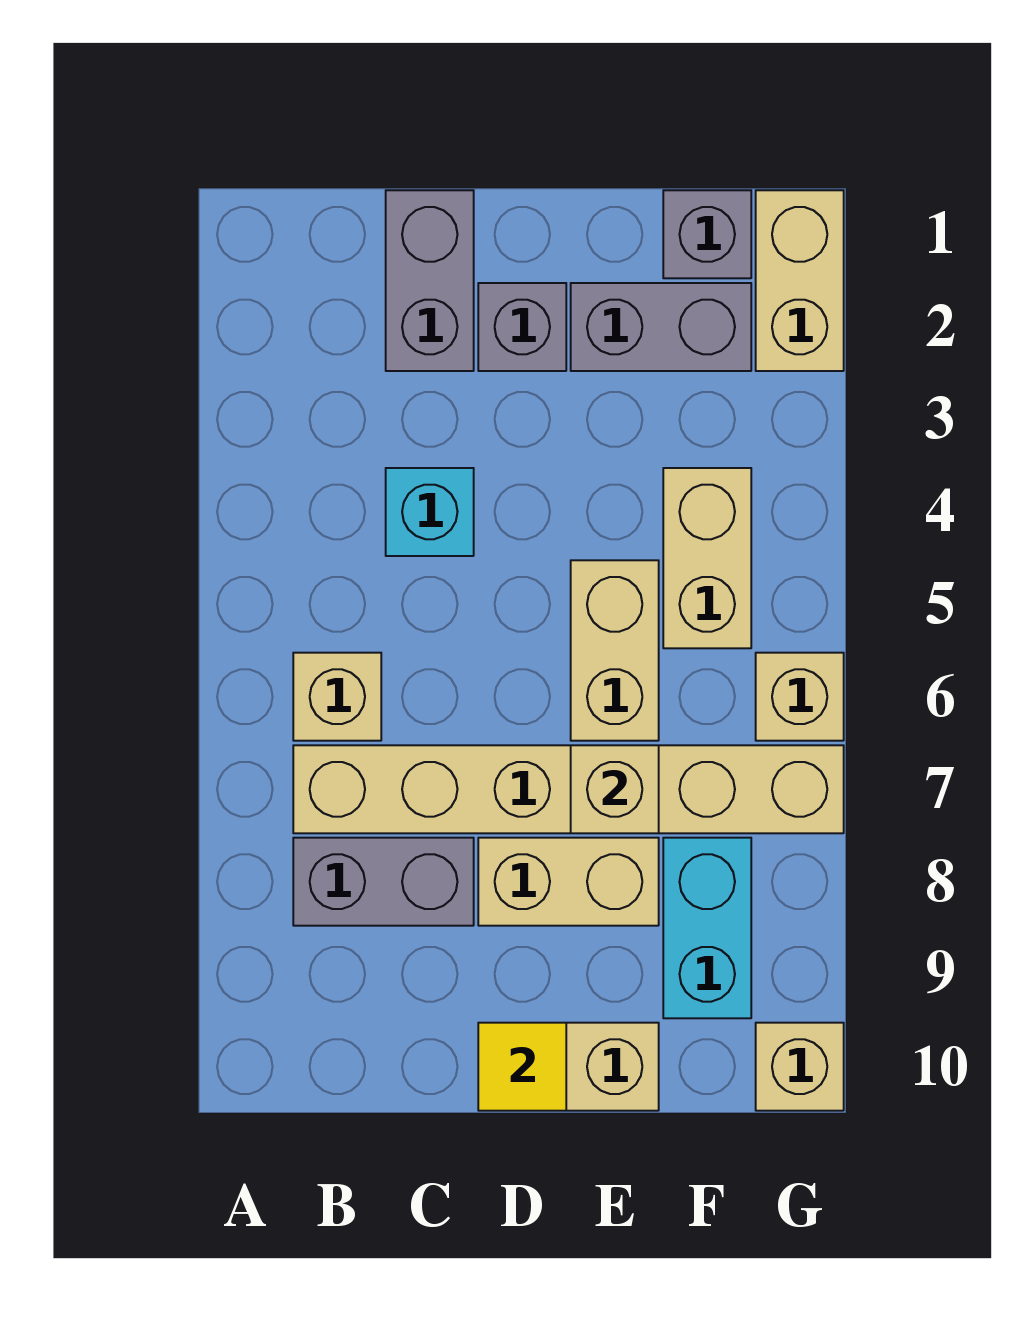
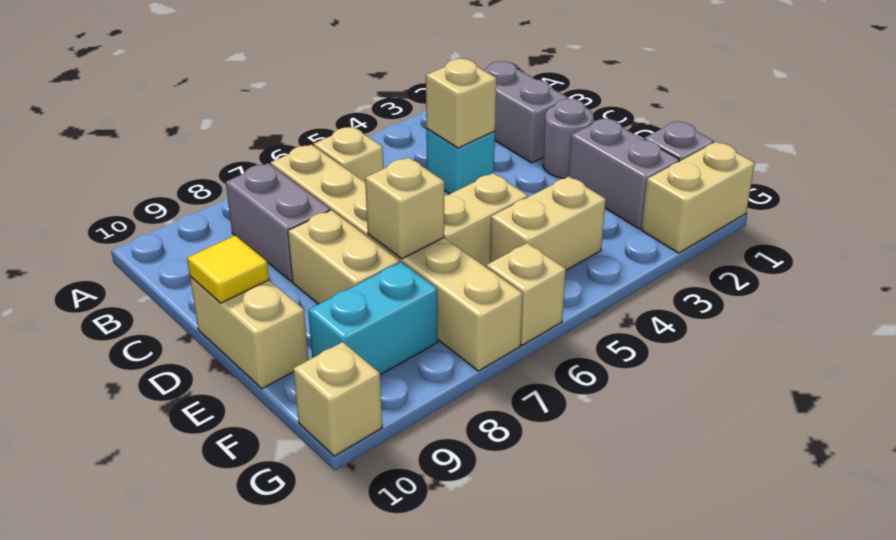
grey brick C1:C2 level 1 -> grey brick B2:C2 level 1
none -> tan brick C4 level 2
grey brick D2 level 1 -> grey round brick D2 level 1

